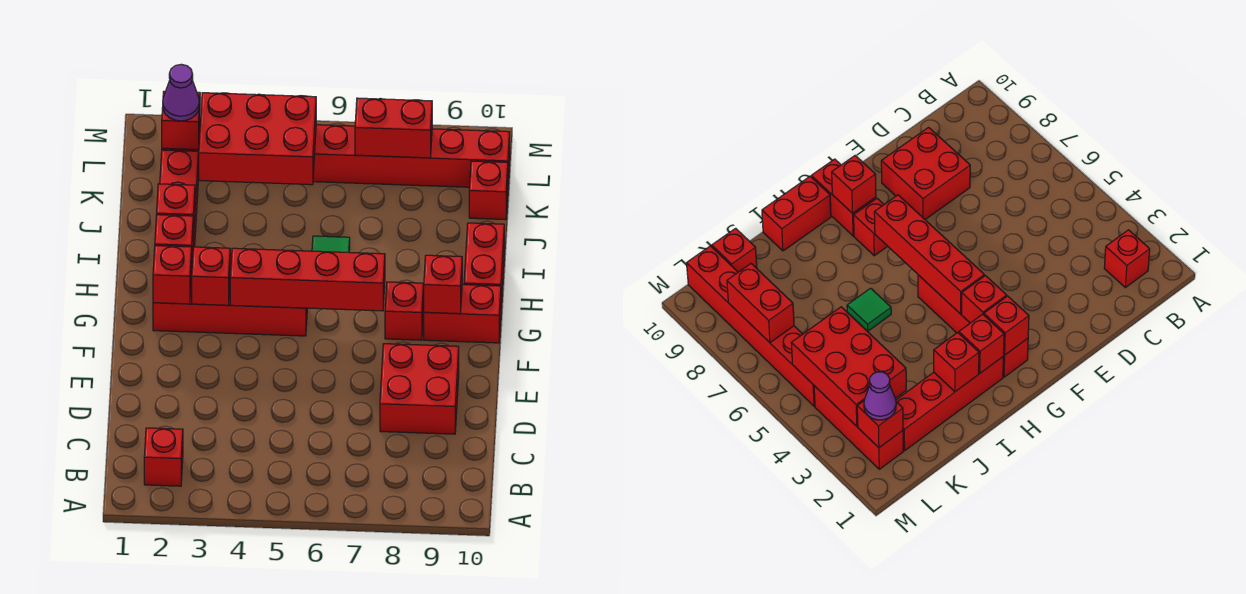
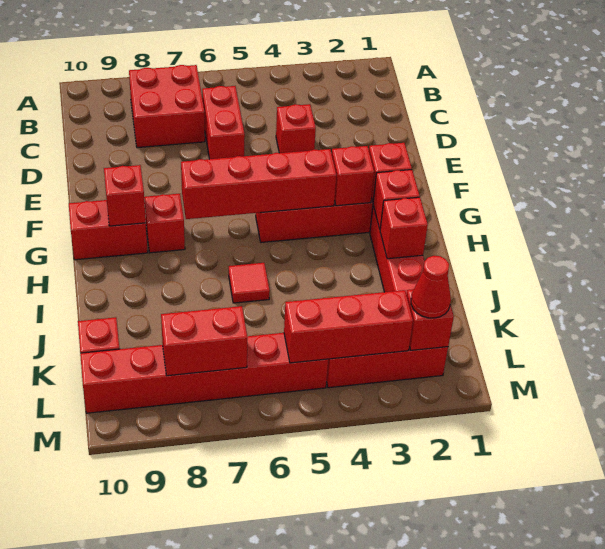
red brick B2 level 1 -> red brick D4 level 1
red brick D8:E9 level 1 -> red brick B7:C8 level 1
red brick H10:I10 level 1 -> red brick C6:D6 level 1
green tile I6 level 1 -> red tile I6 level 1
red brick K3:L5 level 2 -> red brick L3:L5 level 2
purple cone L2 level 3 -> red cone L2 level 3

